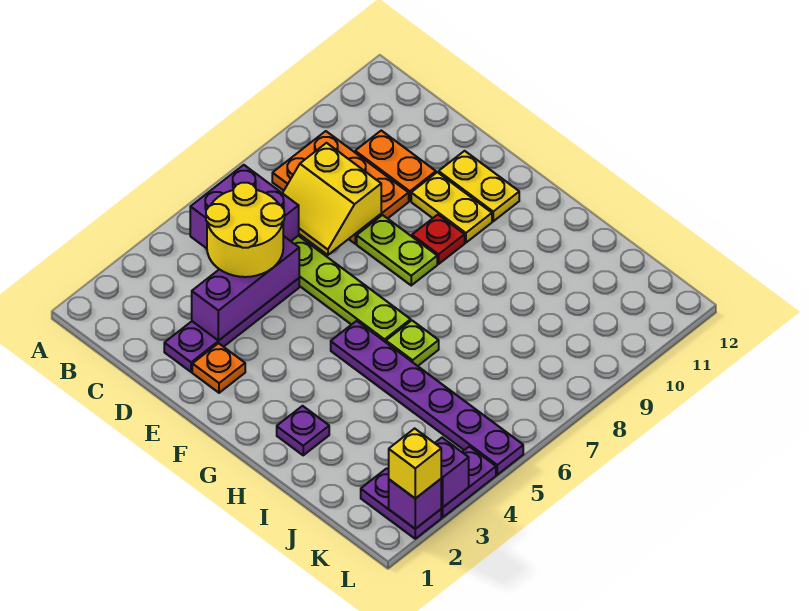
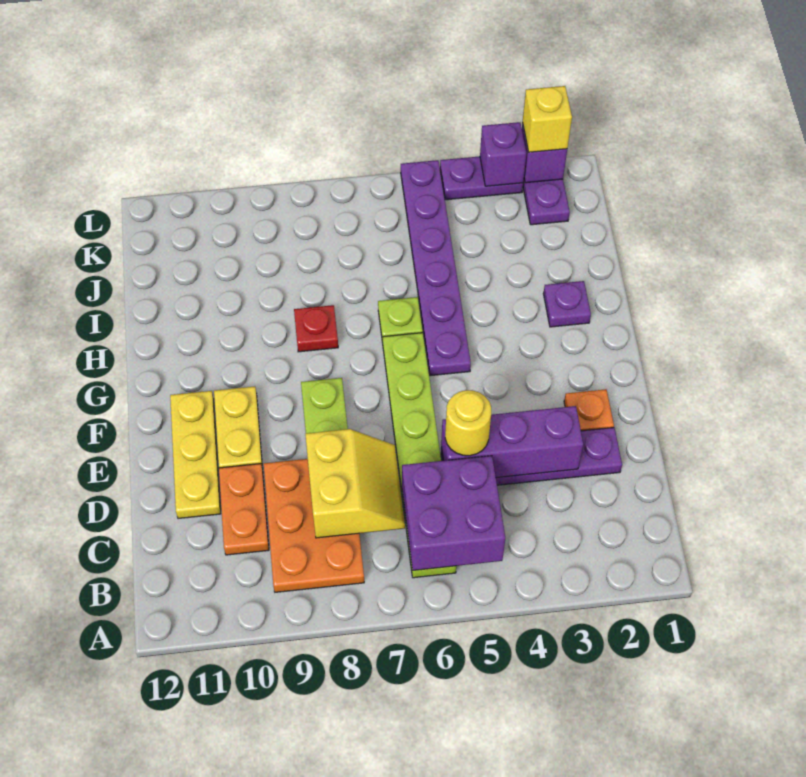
yellow round brick C4:D5 level 3 -> yellow round brick D5 level 3
yellow plate E11:F11 level 1 -> yellow plate D11:F11 level 1
red plate F9 level 1 -> red plate H8 level 1

